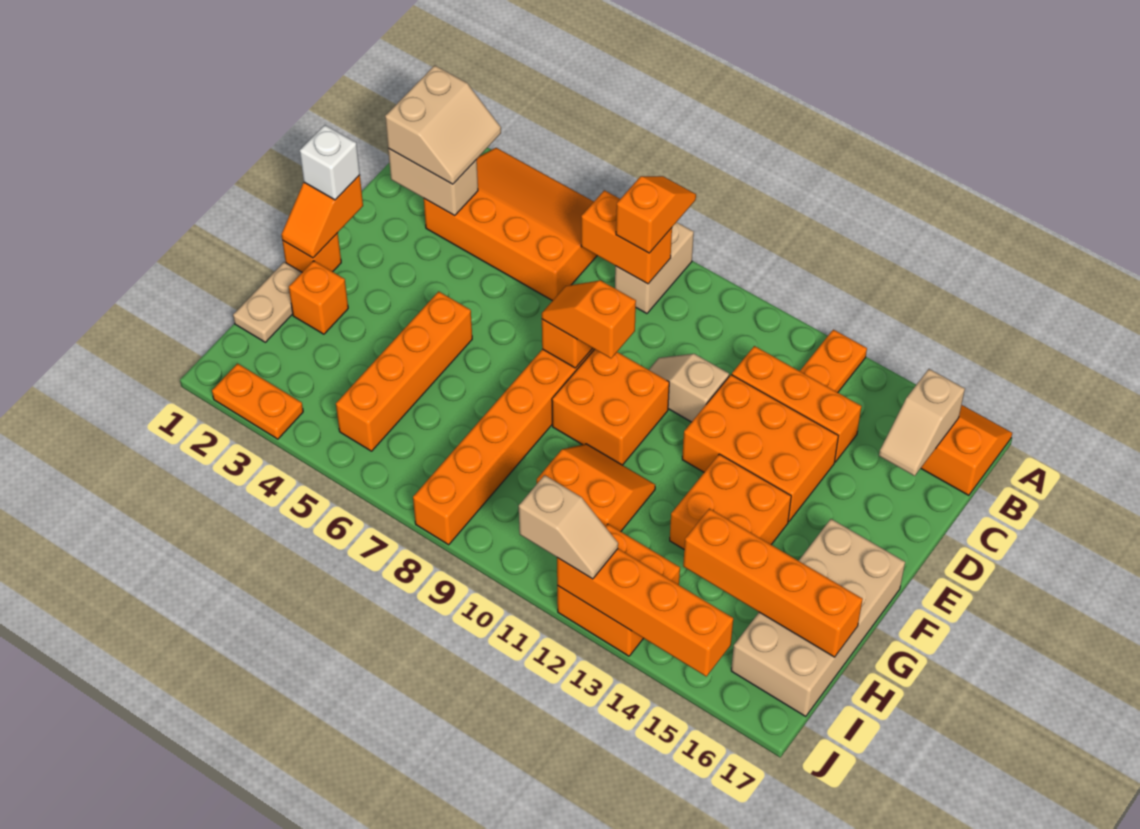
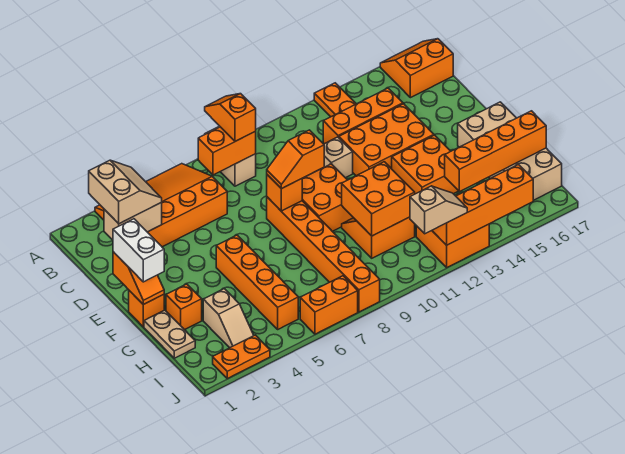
tan slope B16:C16 level 2 top B -> tan slope H3:I3 level 1 top H
white brick E1 level 3 -> white brick E1:F1 level 3
none -> orange brick G10:H11 level 2
none -> orange brick J6:J7 level 1

